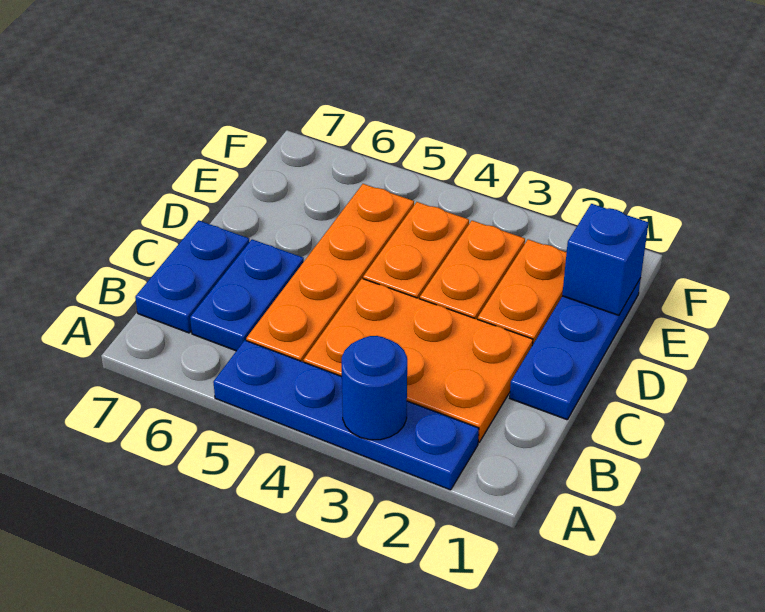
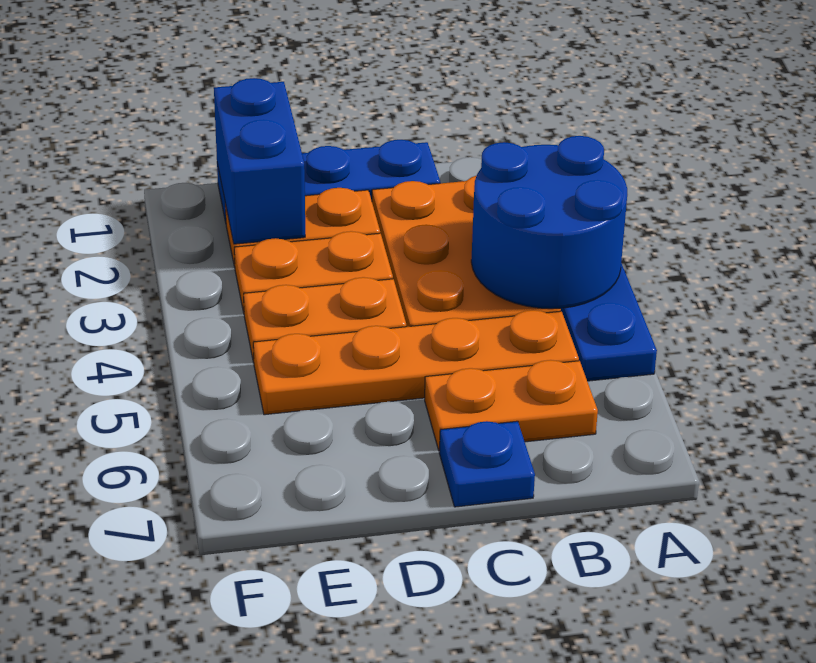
blue round brick A3 level 2 -> blue round brick A3:B4 level 2
blue plate B6:C6 level 1 -> orange plate B6:C6 level 1
blue plate B7:C7 level 1 -> blue plate C7 level 1
blue brick E1 level 2 -> blue brick E1:E2 level 2

